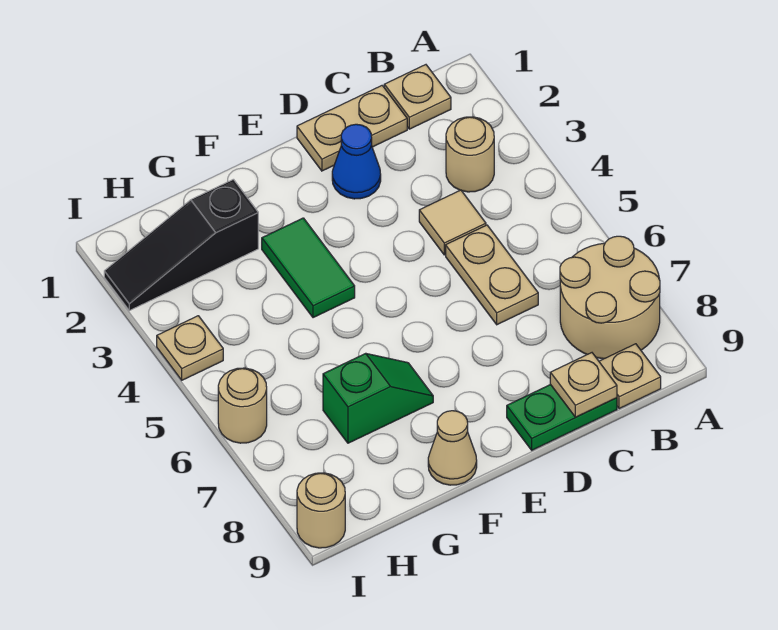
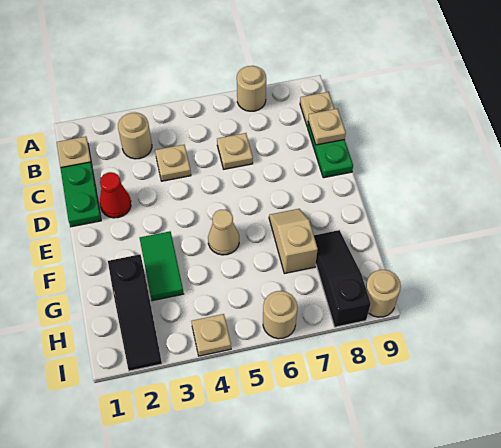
tan round brick A7:B8 level 1 -> tan round brick A7 level 1
tan plate C1:D1 level 1 -> green plate C1:D1 level 1
tan tile C4 level 1 -> tan plate C4 level 1
tan plate C5:C6 level 1 -> tan plate C6 level 1
blue cone D2 level 1 -> red cone D2 level 1
green tile F3:F4 level 1 -> green tile F3:G3 level 1
green slope F7:G7 level 1 top G -> tan slope F7:G7 level 1 top G
tan cone F9 level 1 -> tan cone F5 level 1
none -> black slope G8:I8 level 1 top I

